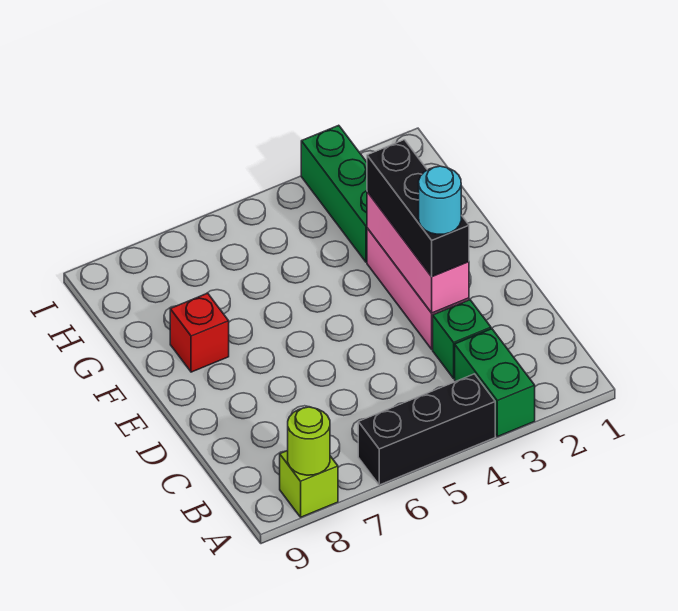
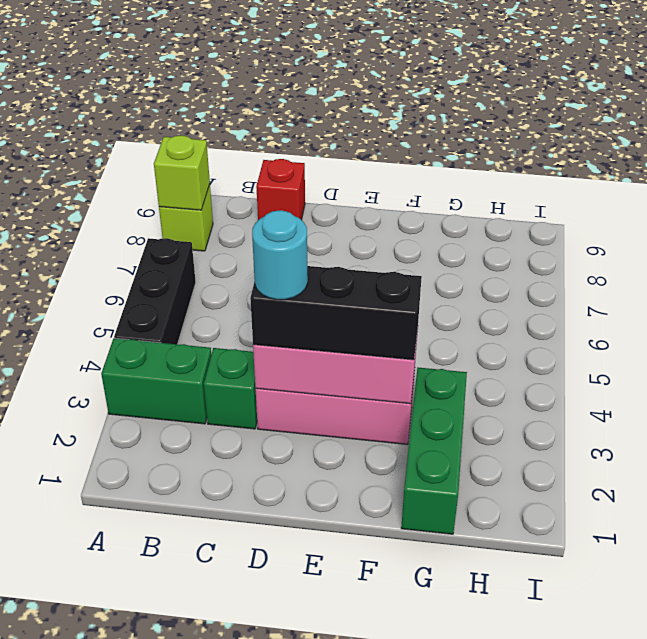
lime round brick A8 level 2 -> lime brick A8 level 2
red brick F8 level 1 -> red brick C9 level 1
green brick G3:I3 level 1 -> green brick G1:G3 level 1

